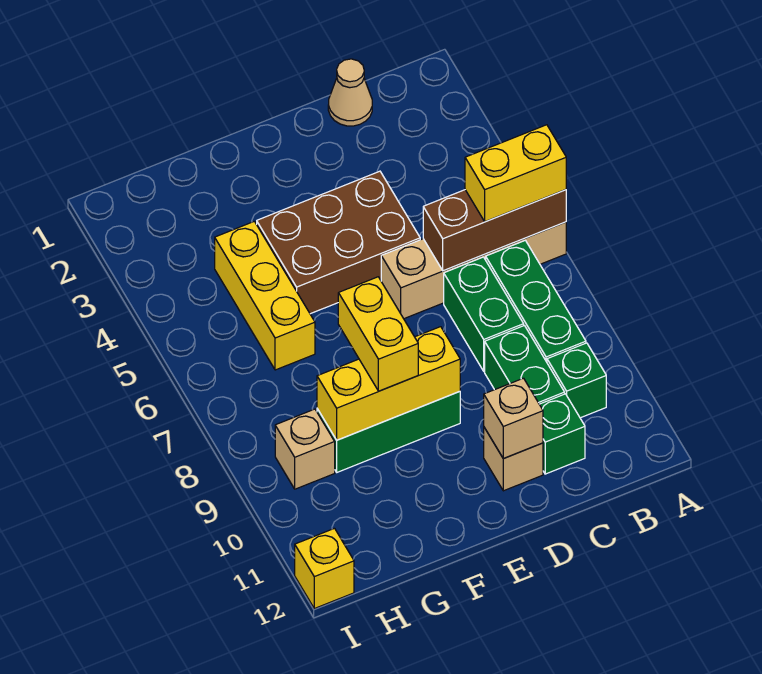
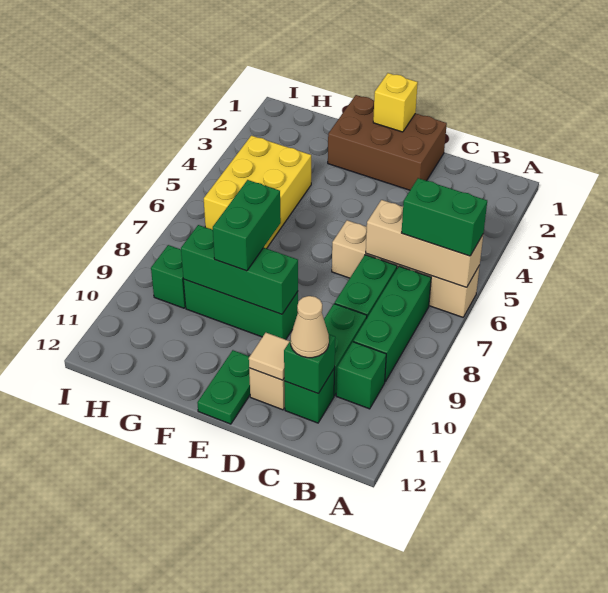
brown brick A6:C6 level 2 -> tan brick A6:C6 level 2
yellow brick A6:B6 level 3 -> green brick A6:B6 level 3
tan cone C1 level 1 -> tan cone C11 level 3
none -> green brick C11 level 2
brown brick D4:F5 level 1 -> brown brick D1:F2 level 1
tan brick D11 level 2 -> tan tile D11 level 2
yellow brick E9:G9 level 2 -> green brick E9:G9 level 2
none -> green plate E11:E12 level 1
yellow brick F8:F9 level 3 -> green brick F8:F9 level 3
yellow brick G4:G6 level 1 -> yellow brick G4:H6 level 1
tan brick H9 level 1 -> green brick H9 level 1
yellow brick I12 level 1 -> yellow brick E1 level 2

